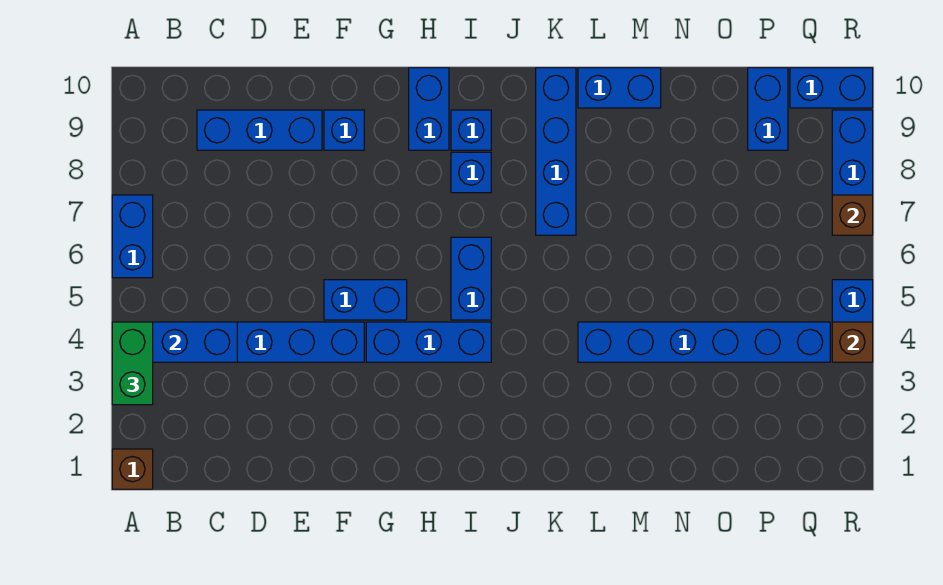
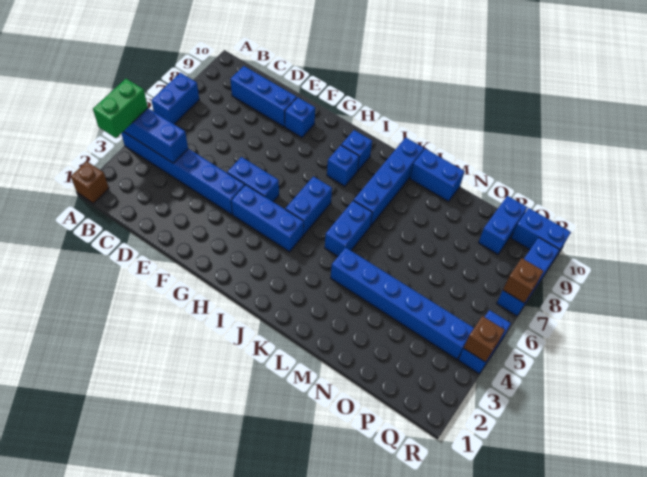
blue brick H9:H10 level 1 -> blue brick K5:K6 level 1

